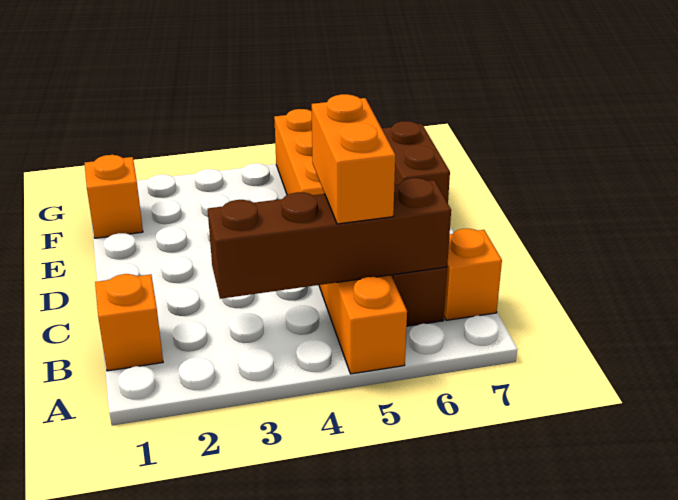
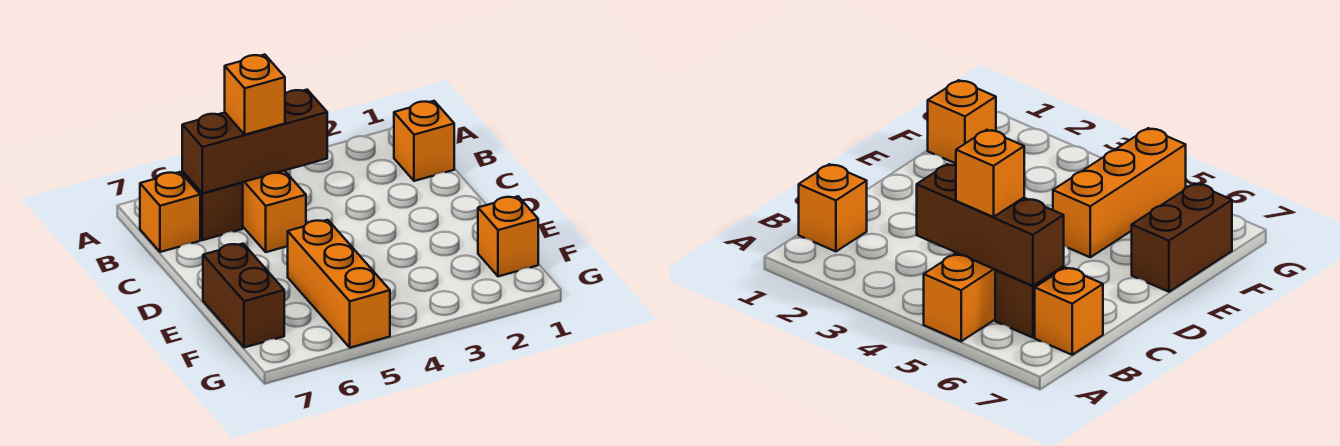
brown brick B3:B6 level 2 -> brown brick B4:B6 level 2
orange brick B5:C5 level 3 -> orange brick B5 level 3

